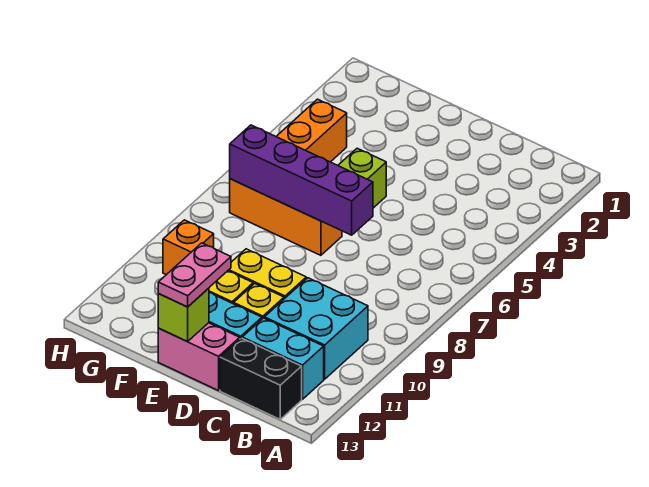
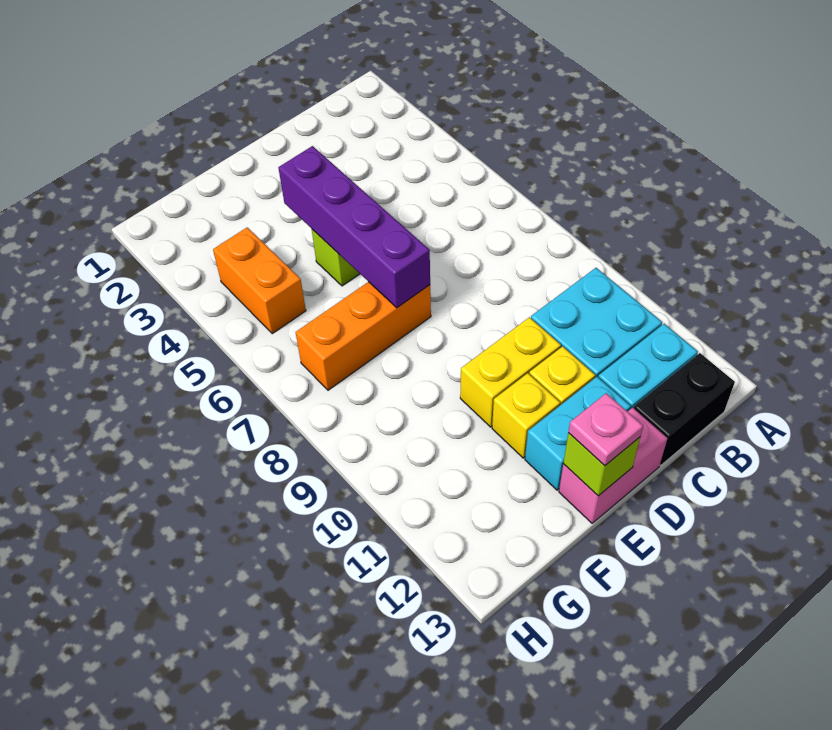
purple brick D7:G7 level 2 -> purple brick E4:E7 level 2
pink plate E12:E13 level 3 -> pink plate E13 level 3
orange brick G10 level 1 -> none

